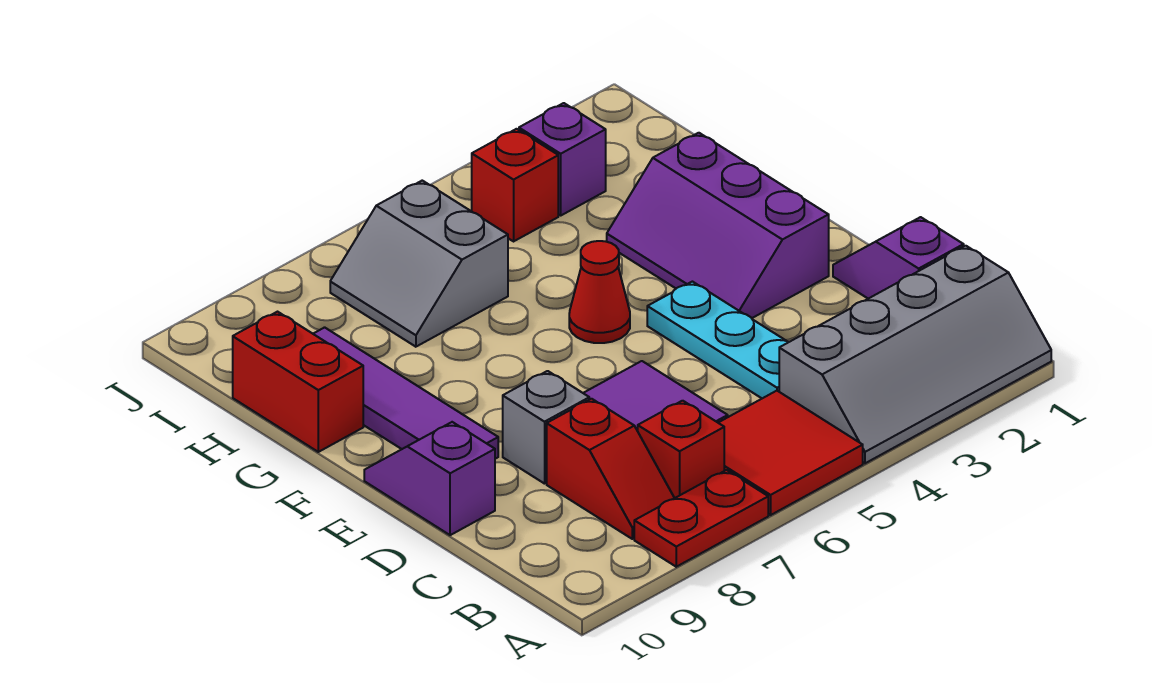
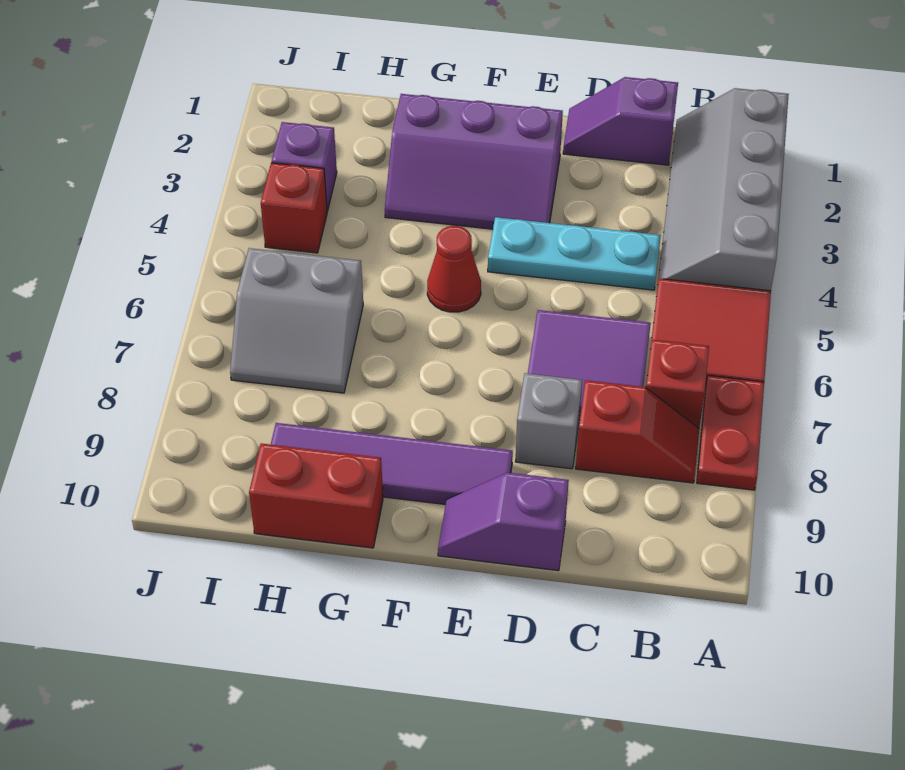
grey slope A1:B4 level 1 top B -> grey slope A1:B4 level 1 top A

